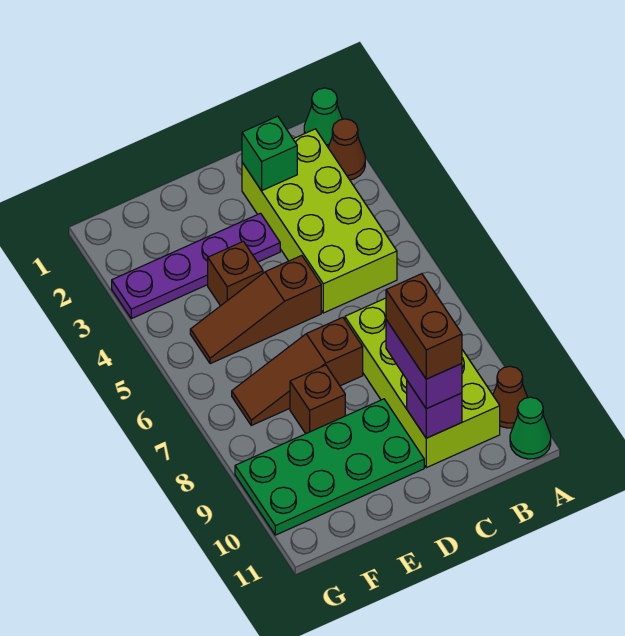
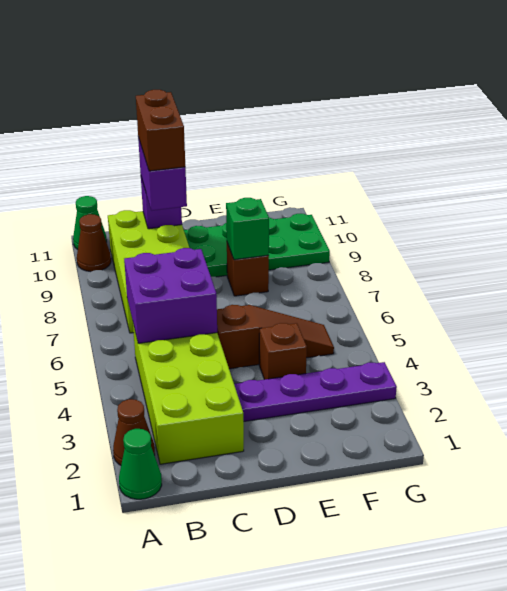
none -> purple brick B5:C6 level 2
green brick C2 level 2 -> green brick E8 level 2
brown slope D7:F7 level 1 top D -> none

